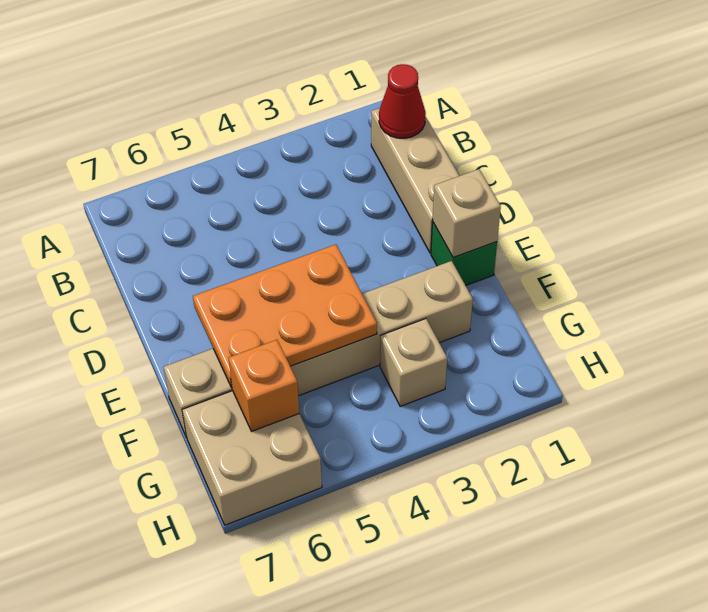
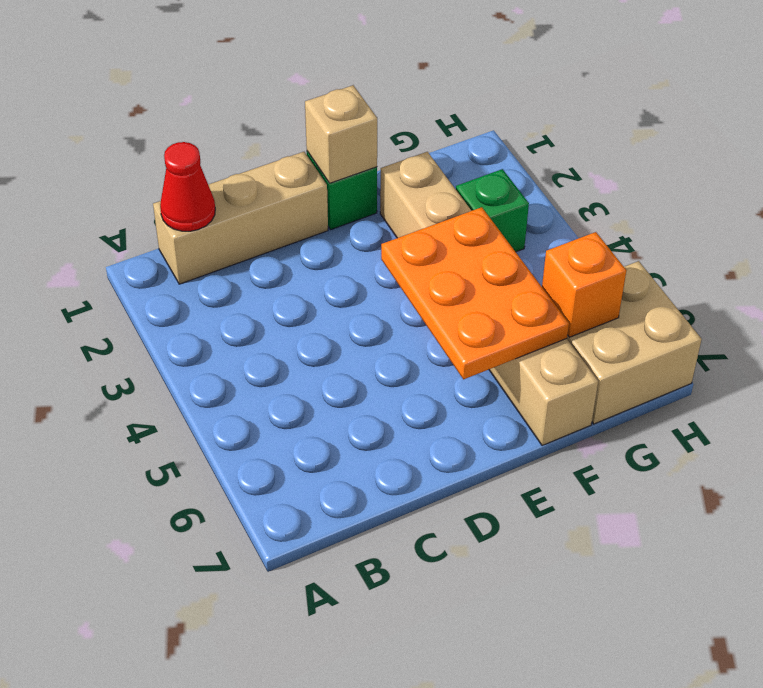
tan brick G3 level 1 -> green brick G3 level 1

